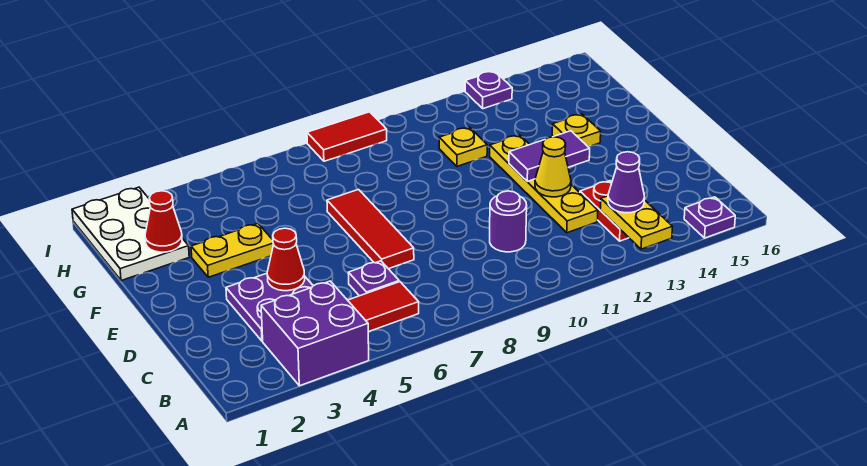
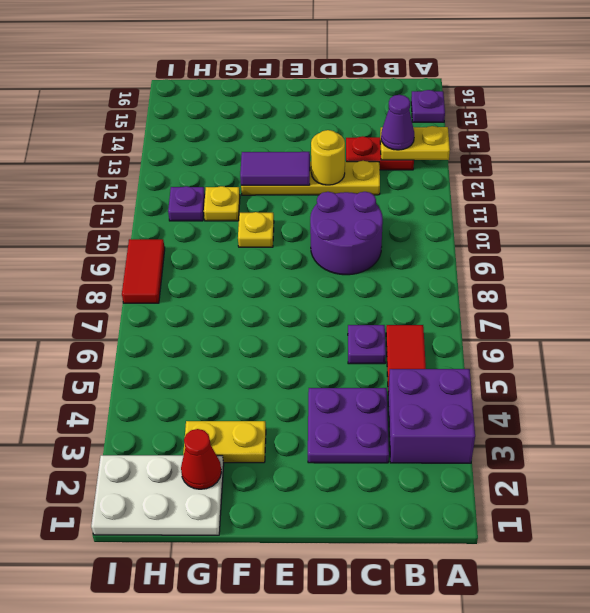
purple round brick C10 level 1 -> purple round brick C9:D10 level 1
red cone D4 level 2 -> none
red tile D7:F7 level 1 -> none
yellow cone D12 level 2 -> yellow round brick D12 level 2
purple tile E12:E13 level 2 -> purple tile E12:F12 level 2
yellow plate F3:F4 level 1 -> yellow plate F3:G3 level 1
yellow plate F14 level 1 -> yellow plate F10 level 1
purple plate I13 level 1 -> purple plate H11 level 1

